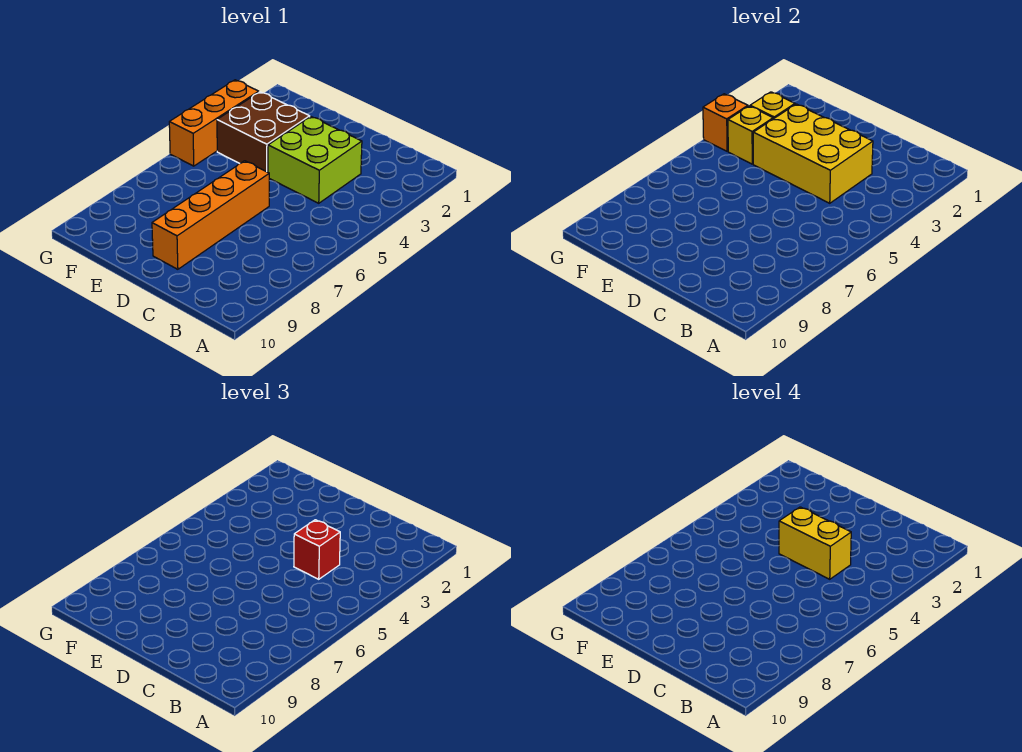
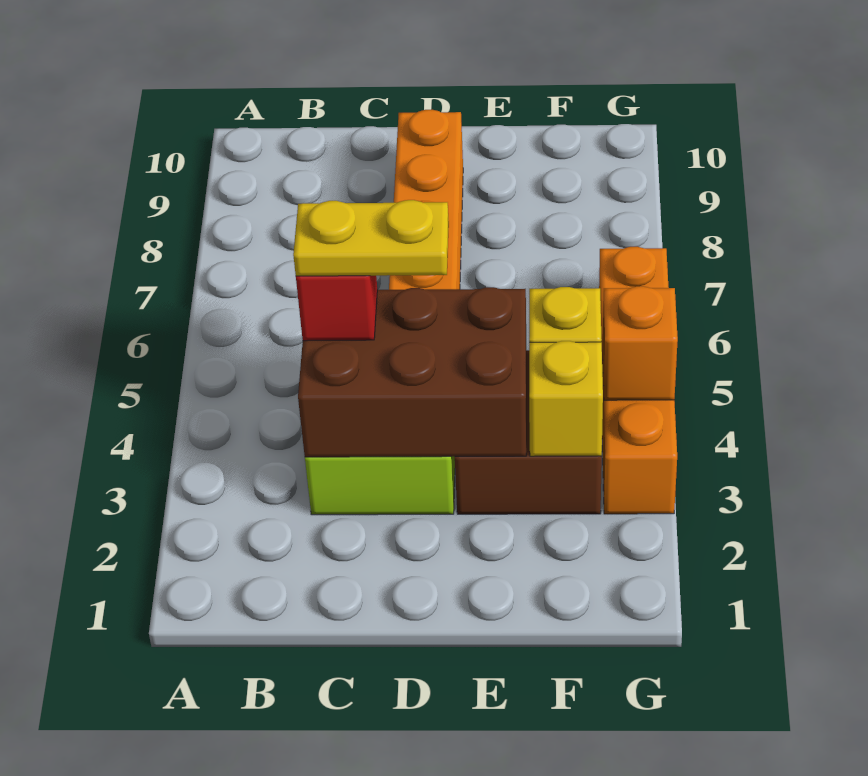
yellow brick C3:E4 level 2 -> brown brick C3:E4 level 2
yellow brick C4:D4 level 4 -> yellow plate C4:D4 level 4
orange brick G3:G5 level 1 -> orange brick G3:G6 level 1

